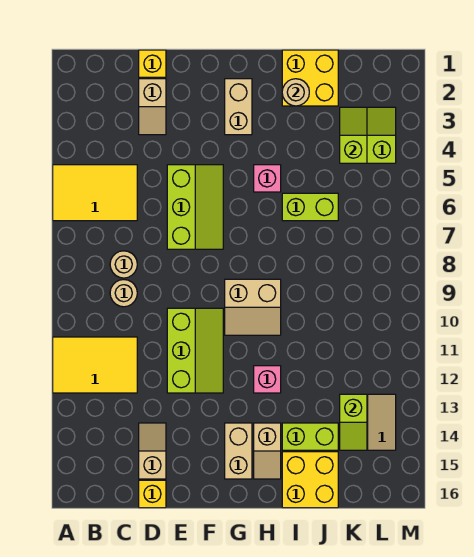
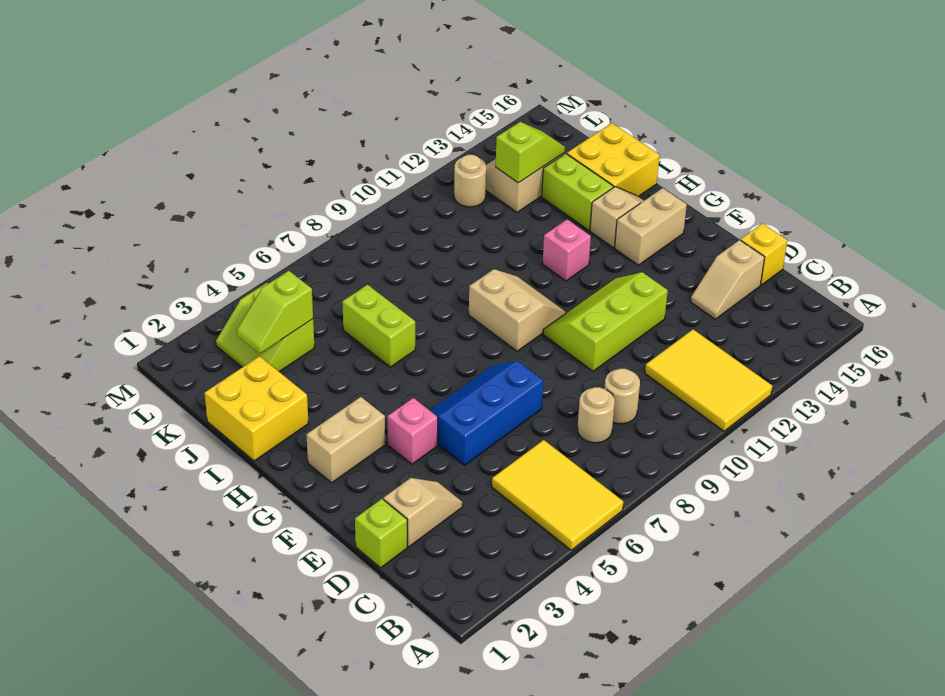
yellow brick D1 level 1 -> lime brick D1 level 1
lime slope E5:F7 level 1 top E -> blue slope E5:F7 level 1 top E
pink brick H5 level 1 -> pink brick F4 level 1
tan round brick I2 level 2 -> tan round brick L12 level 1

